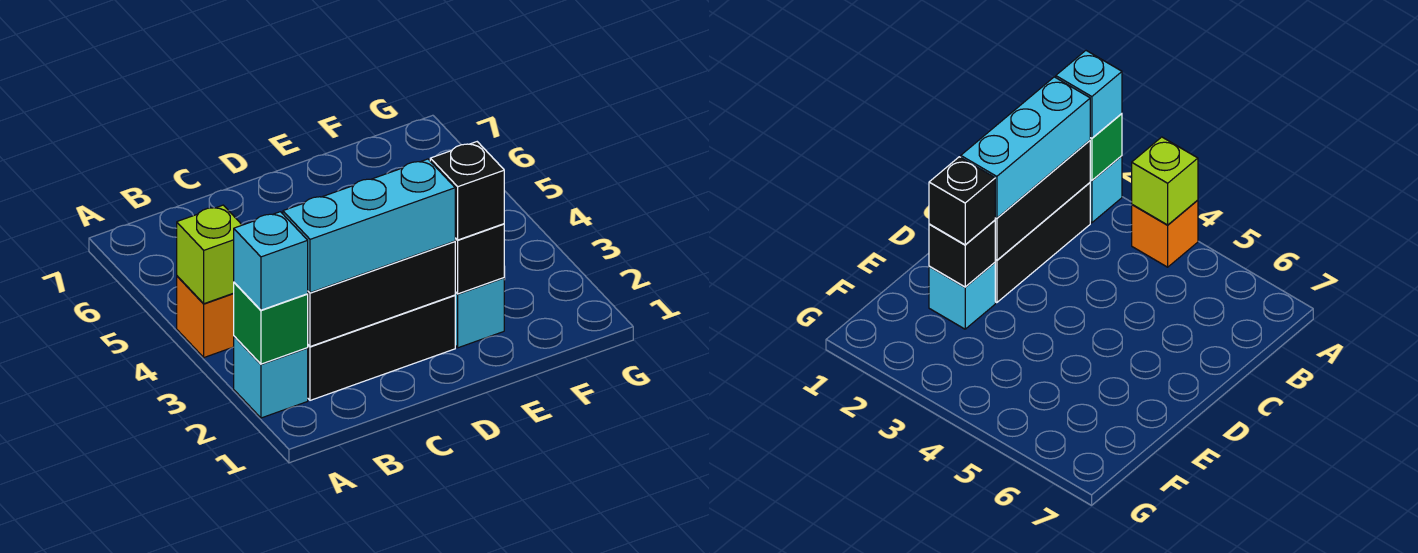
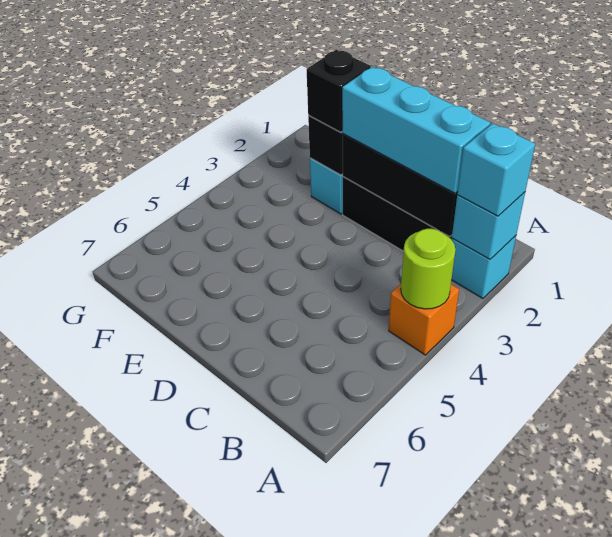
green brick A2 level 2 -> cyan brick A2 level 2
lime brick A4 level 2 -> lime round brick A4 level 2

